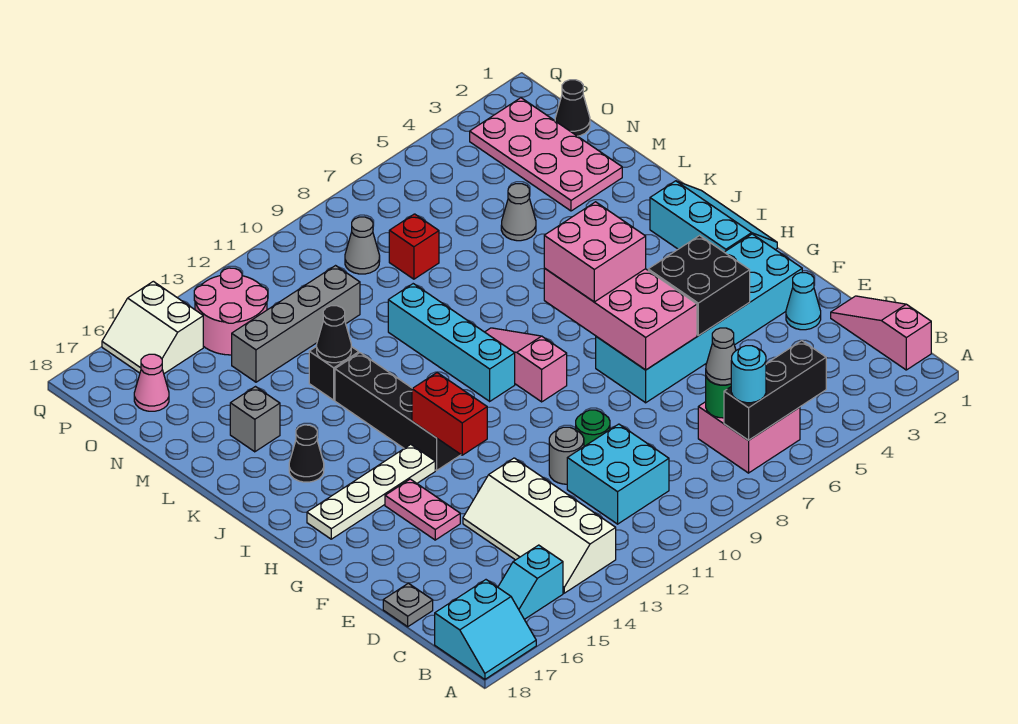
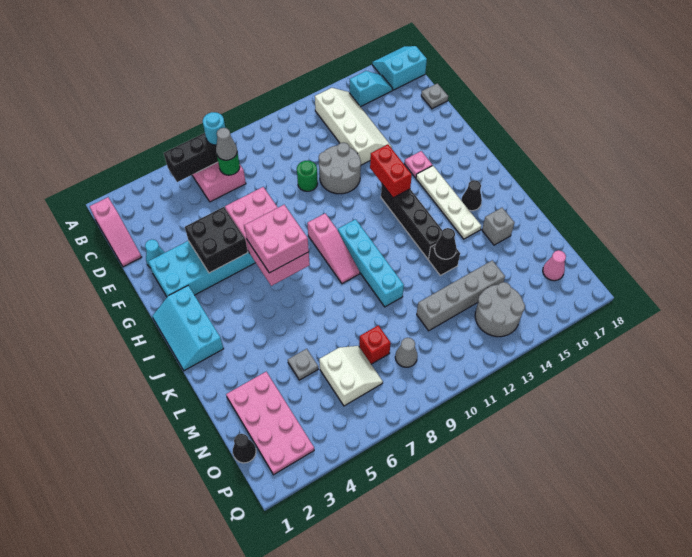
cyan brick C10:D11 level 1 -> none
grey round brick E11 level 1 -> grey round brick E11:F12 level 1
pink plate F15:G15 level 1 -> pink plate G15 level 1
white plate H14:H17 level 1 -> white plate H15:K15 level 1
grey cone M5 level 1 -> grey plate M5 level 1
pink round brick O13:P14 level 1 -> grey round brick O13:P14 level 1
white slope P15:Q16 level 1 top 15 -> white slope N6:O7 level 1 top 6

